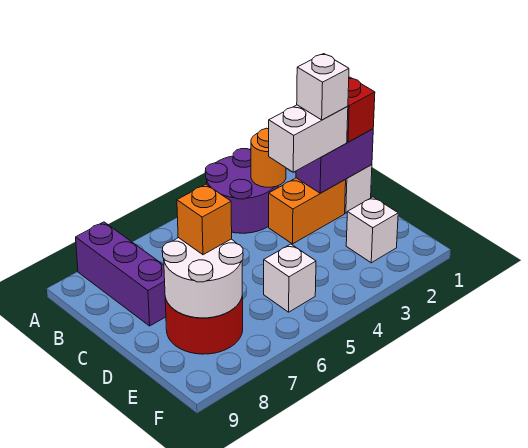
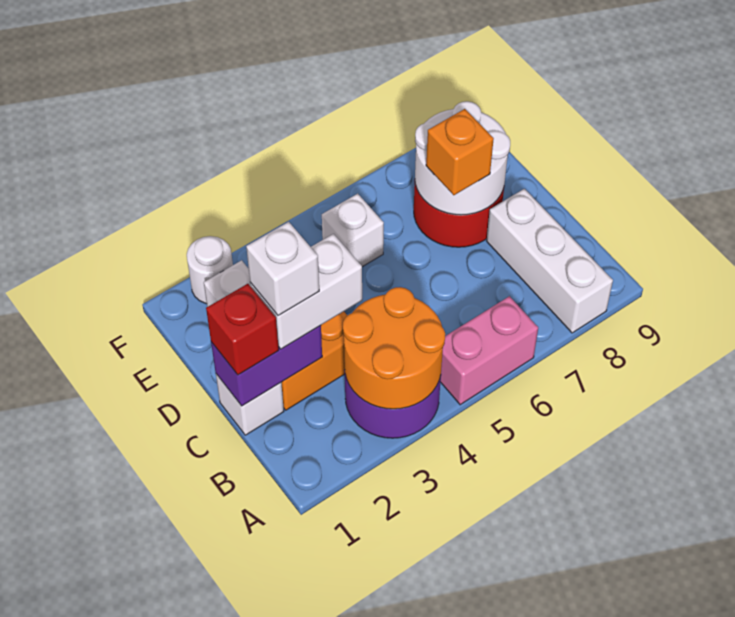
none -> pink brick A5:A6 level 1
purple brick A8:C8 level 1 -> white brick A8:C8 level 1
orange round brick B3 level 2 -> orange round brick A3:B4 level 2
none -> white round brick F2 level 1

